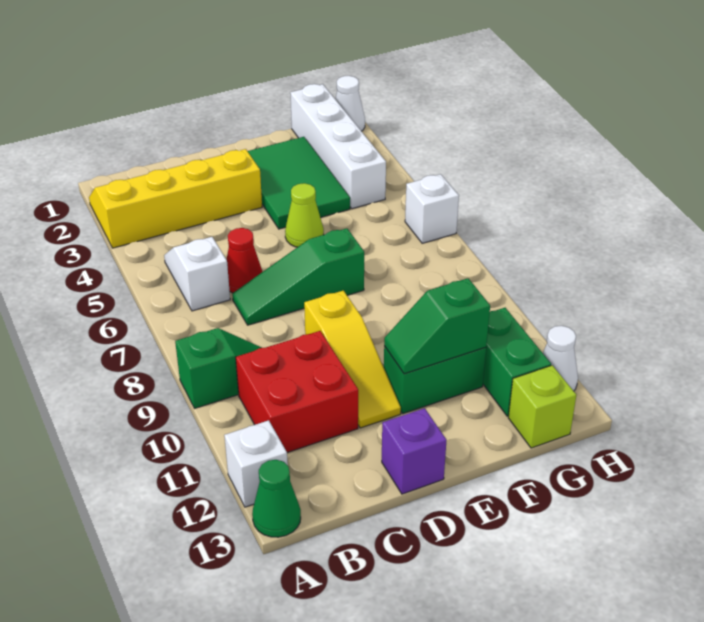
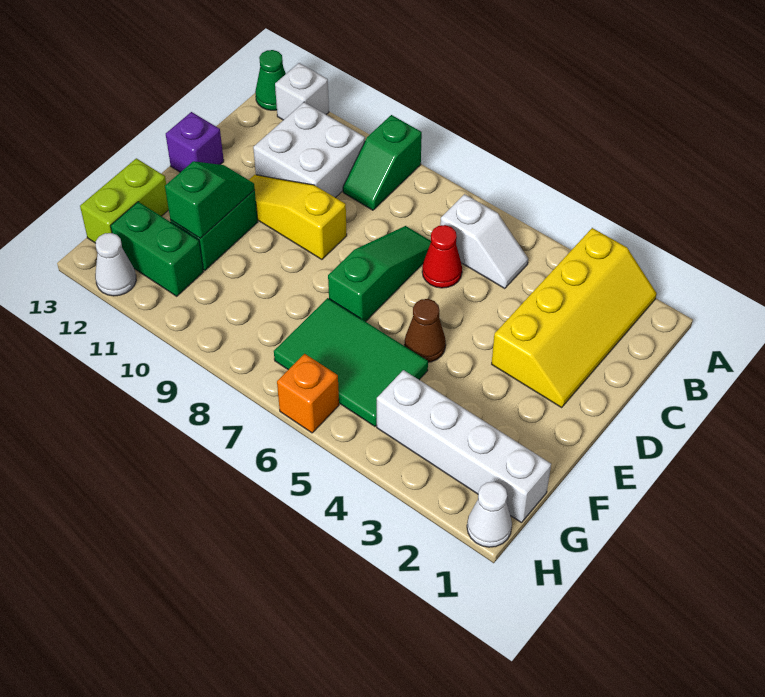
red brick B10:C11 level 1 -> white brick B10:C11 level 1
green tile E2:F4 level 1 -> green tile F5:G7 level 1
lime cone E5 level 1 -> brown cone E5 level 1
lime brick G13 level 1 -> lime brick F13:G13 level 1
white brick H6 level 1 -> orange brick H6 level 1

